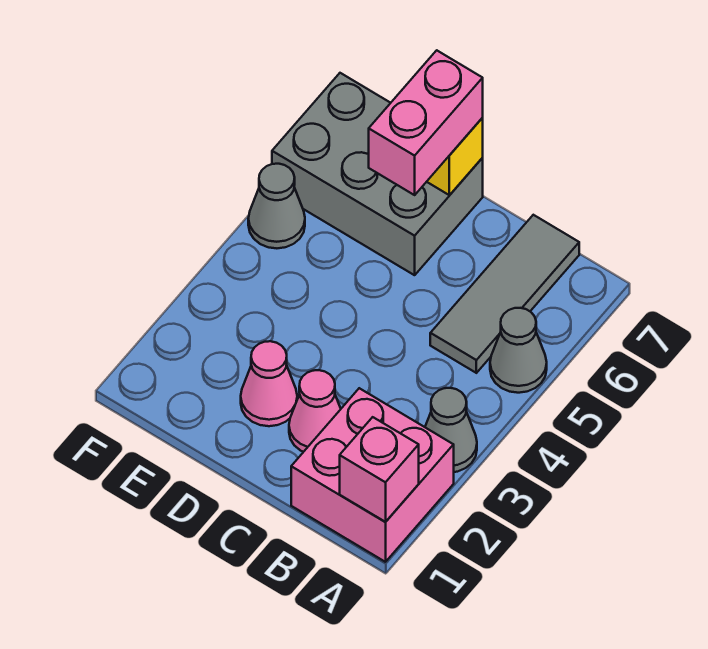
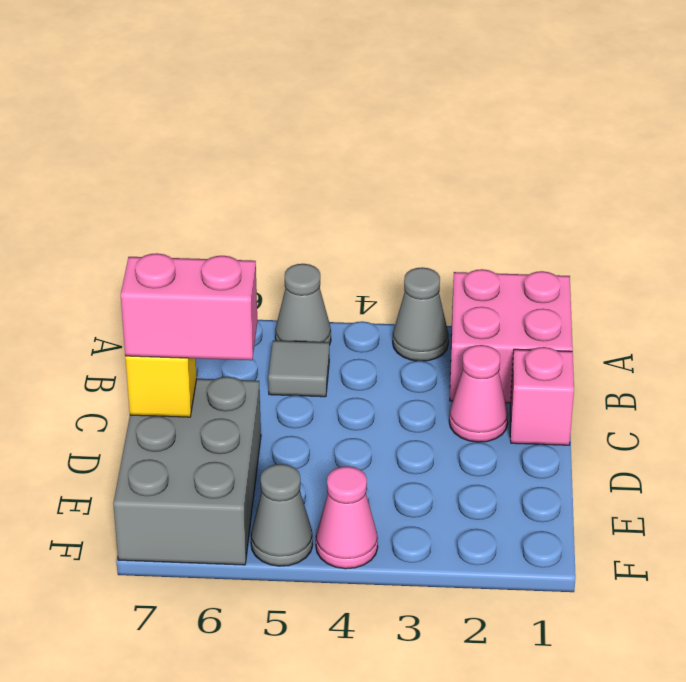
pink brick A1 level 2 -> pink brick C1 level 1
grey tile B5:B7 level 1 -> grey tile B5 level 1
pink cone D2 level 1 -> pink cone F4 level 1

